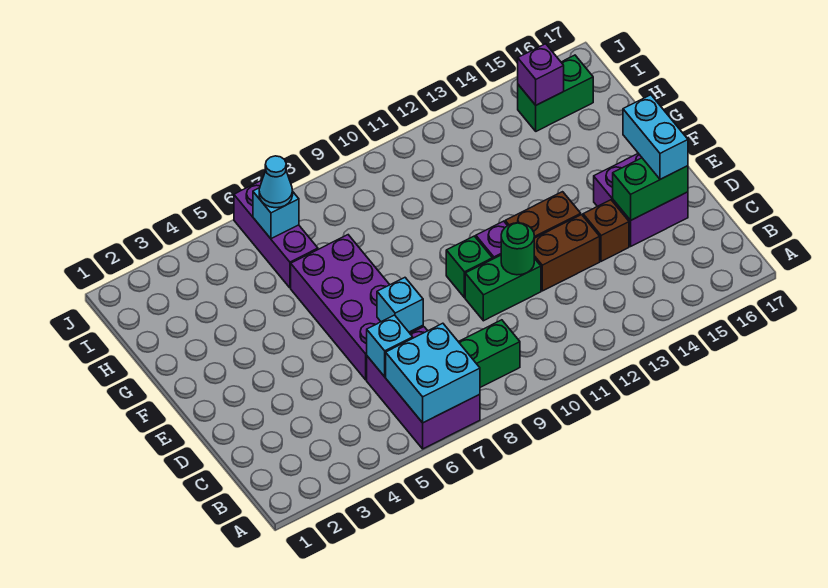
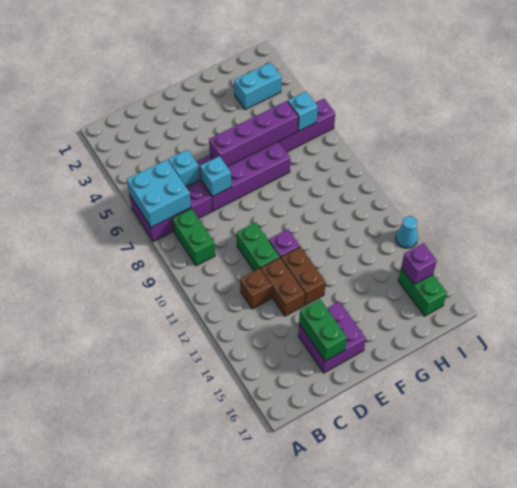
green round brick D11 level 2 -> none
brown brick D14 level 1 -> brown brick C12 level 1
cyan brick D16:E16 level 3 -> cyan brick H3:I3 level 1
none -> purple brick E6:H6 level 2
green brick E10 level 1 -> none
cyan cone I6 level 3 -> cyan cone J13 level 1

